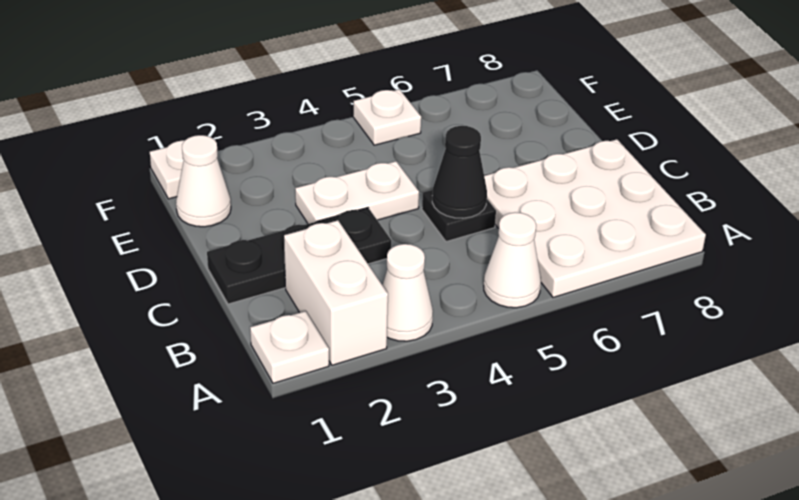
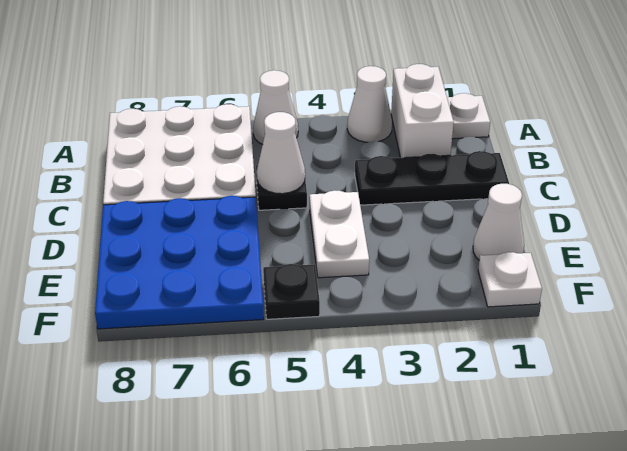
black cone C5 level 2 -> white cone C5 level 2
white plate D3:D4 level 1 -> white plate D4:E4 level 1
none -> blue plate D6:F8 level 1
white plate F5 level 1 -> black plate F5 level 1

